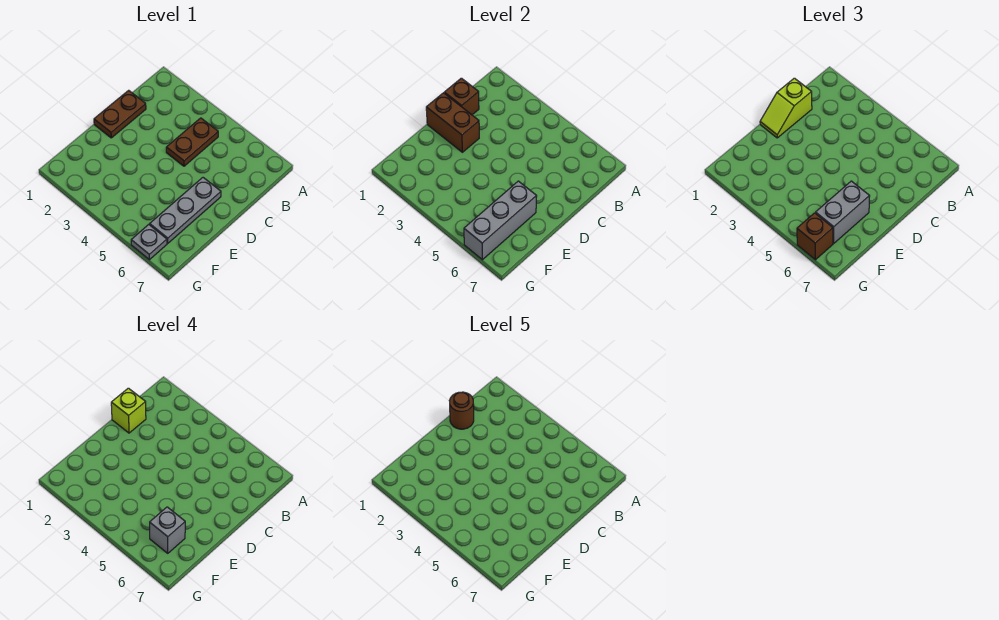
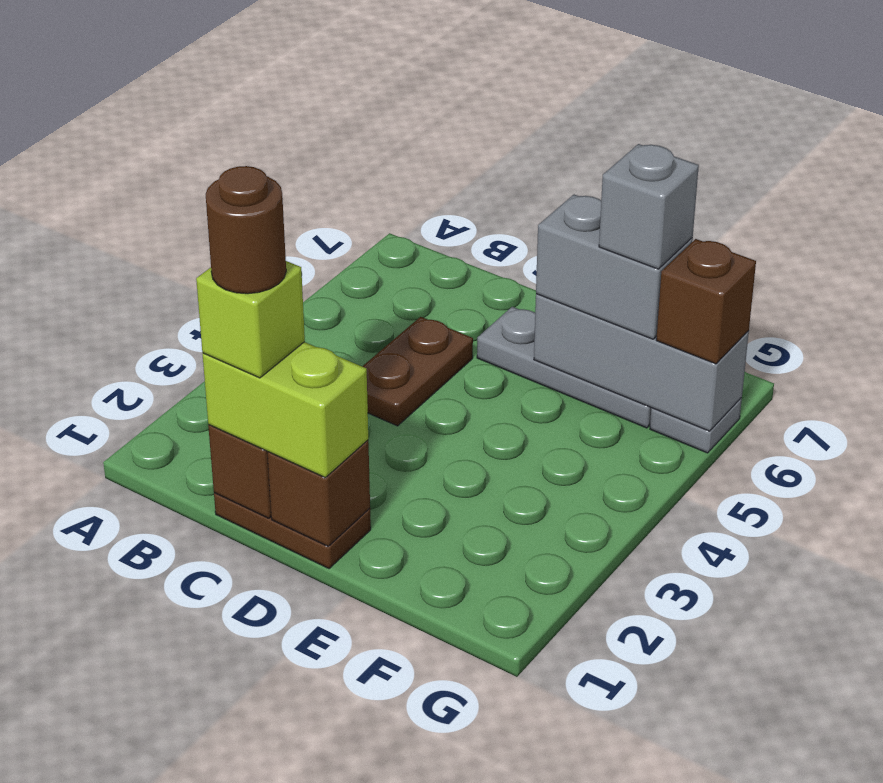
brown plate B4:C4 level 1 -> brown plate C4:C5 level 1
lime slope C1:D1 level 3 top C -> lime brick C1:D1 level 3
brown brick D1:D2 level 2 -> brown brick D1 level 2

